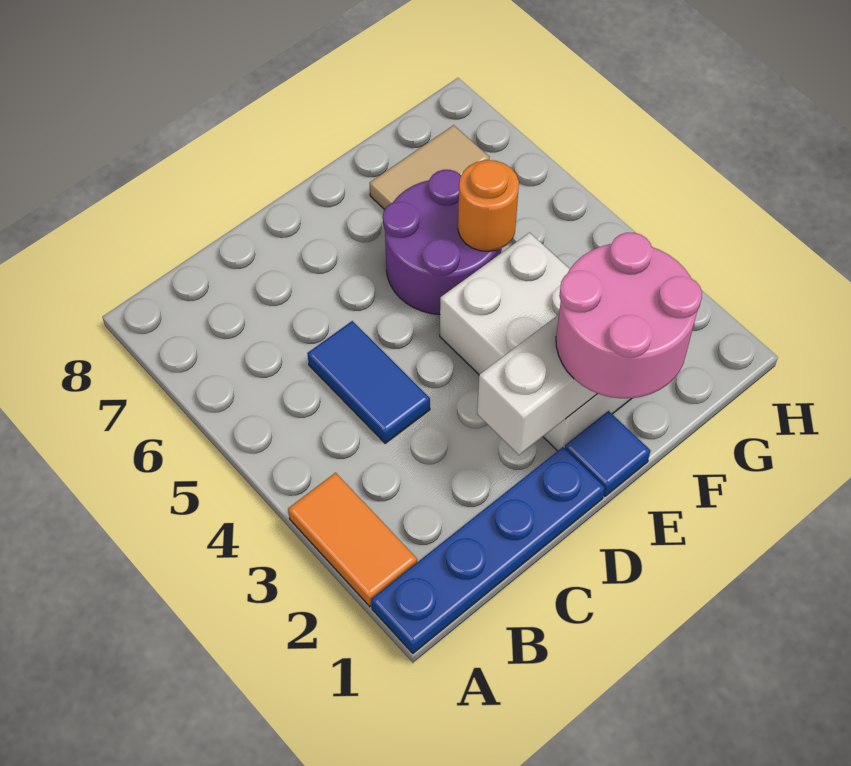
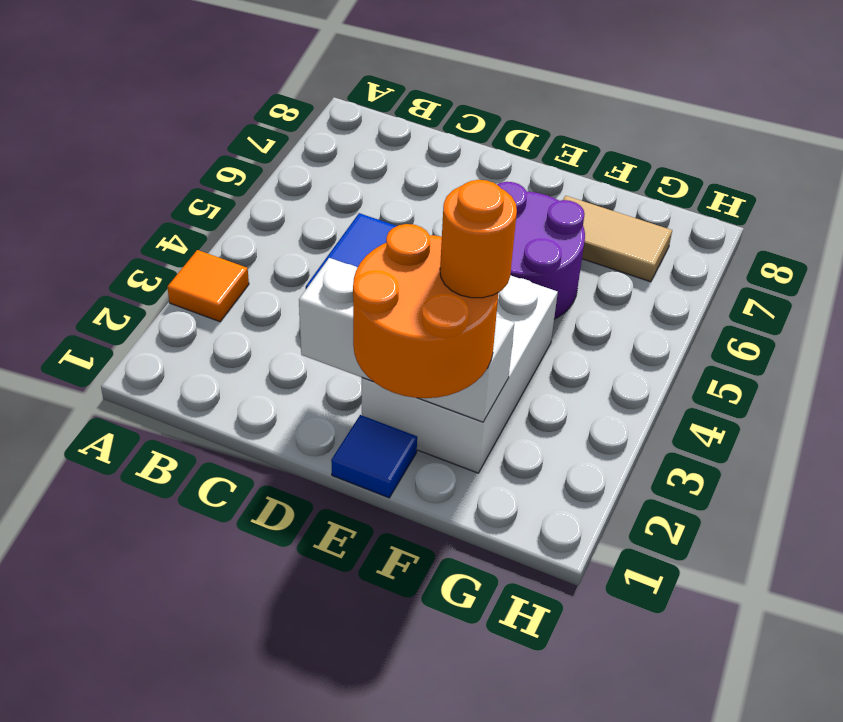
blue plate A1:D1 level 1 -> none
orange tile A2:A3 level 1 -> orange tile A3 level 1
pink round brick E1:F2 level 3 -> orange round brick E1:F2 level 3
orange round brick F5 level 2 -> orange round brick F2 level 4

